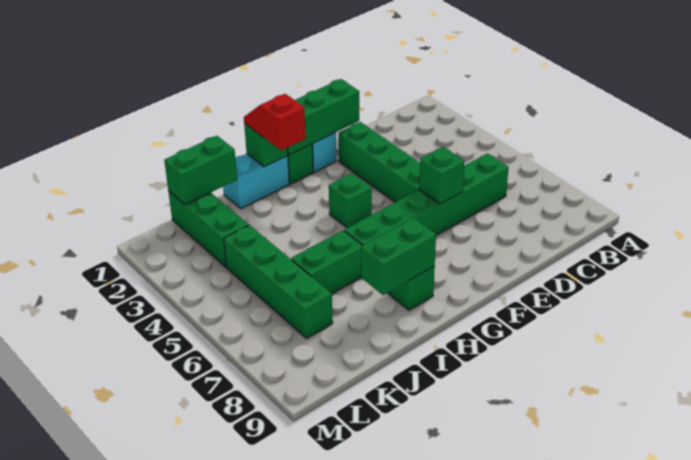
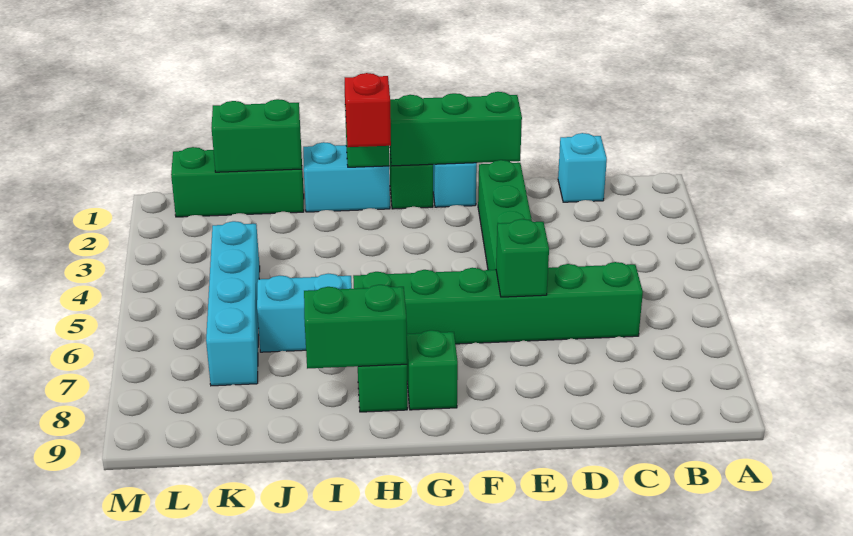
none -> cyan brick C1 level 1
green brick G4 level 1 -> green brick G8 level 1
green brick I6:J6 level 1 -> cyan brick I6:J6 level 1
green brick K1:K3 level 1 -> green brick J1:L1 level 1
green brick K4:K7 level 1 -> cyan brick K4:K7 level 1

